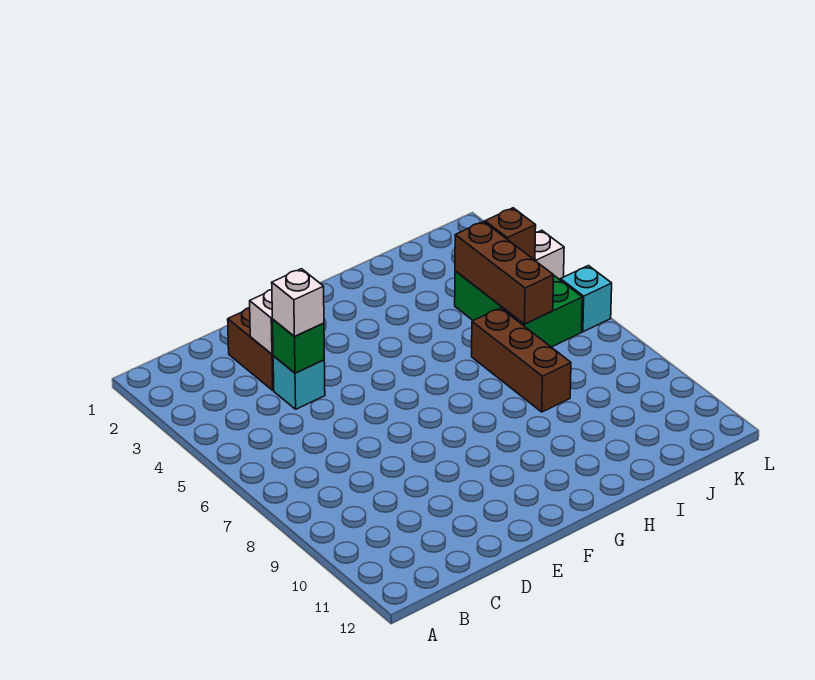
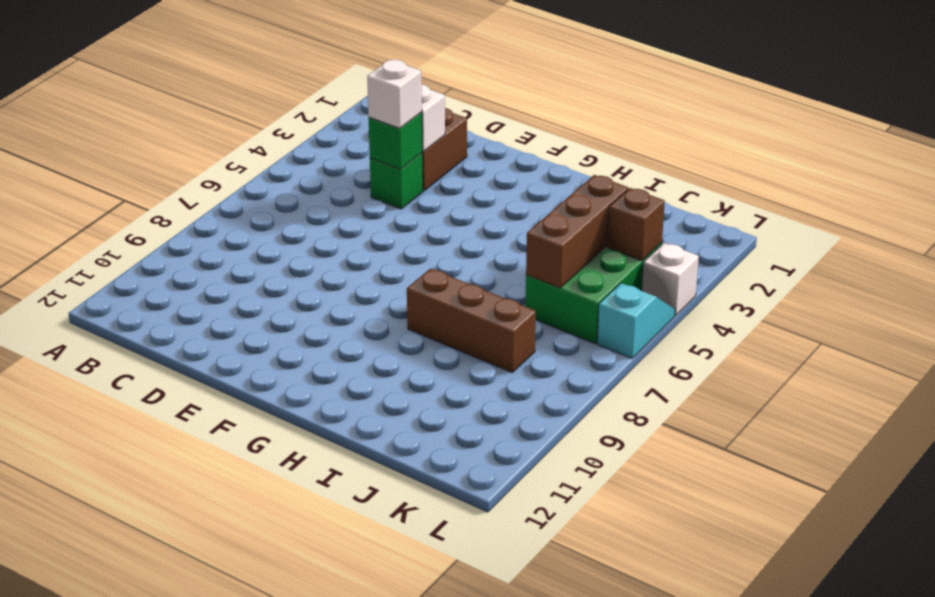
cyan brick D4 level 1 -> green brick D4 level 1
brown brick I6:I8 level 1 -> brown brick H8:J8 level 1

